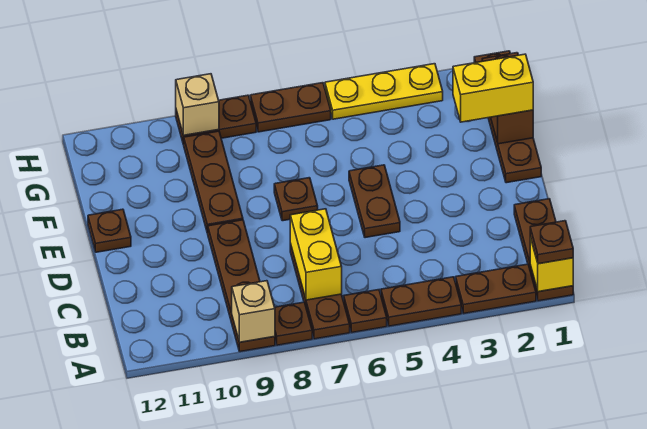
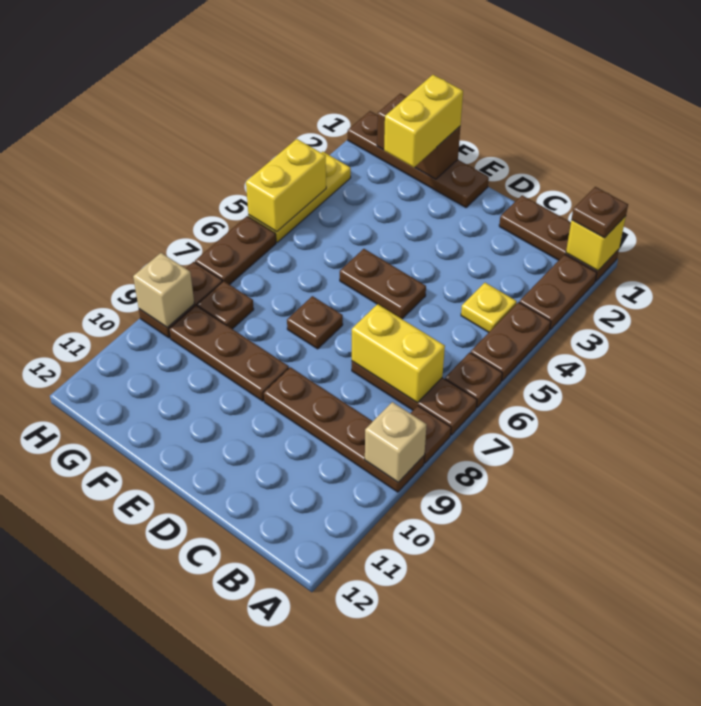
none -> yellow plate B4 level 1
brown plate E12 level 1 -> brown plate G8 level 1
none -> yellow brick H4:H5 level 2

